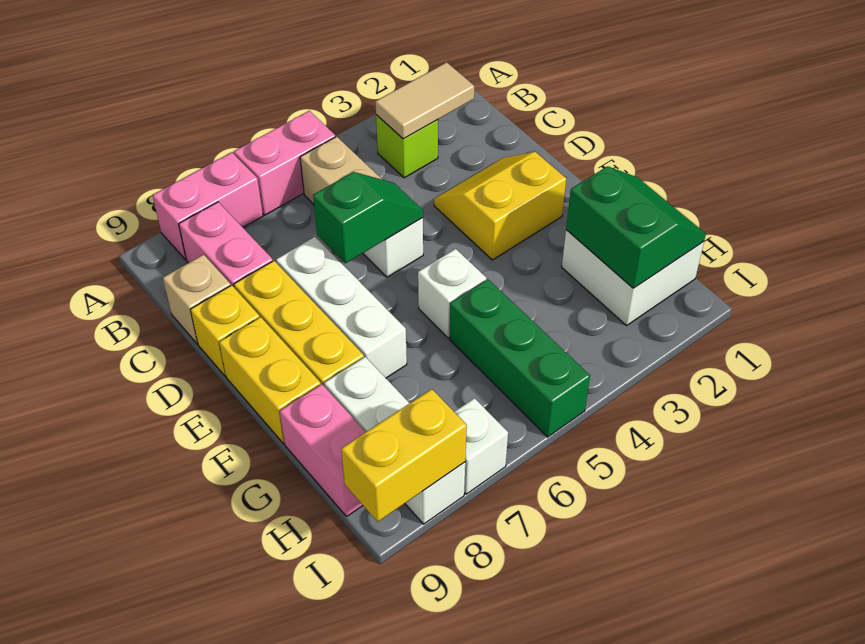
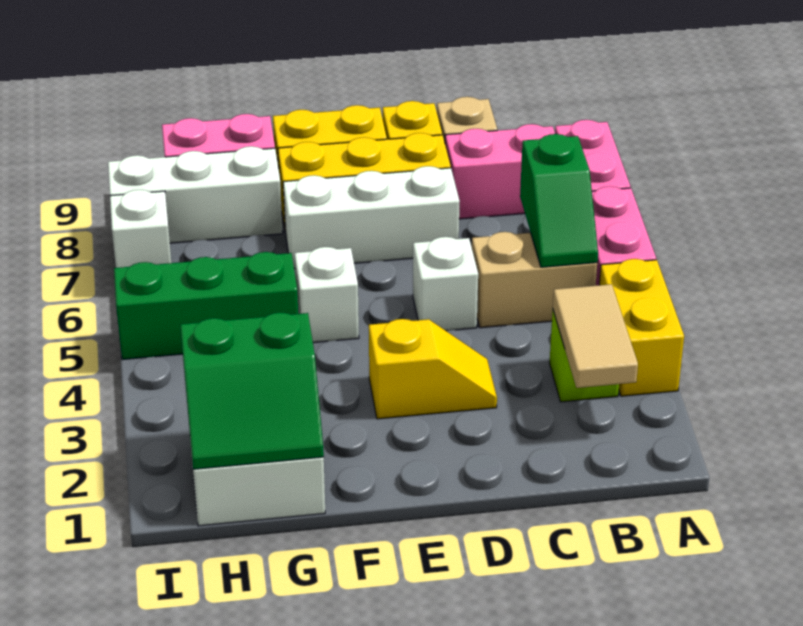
yellow slope D2:E3 level 1 top E -> yellow slope D3:E3 level 1 top E
green slope D5:D6 level 2 top 6 -> green slope B5:B6 level 2 top 6
yellow brick I8:I9 level 2 -> yellow brick A3:A4 level 1

